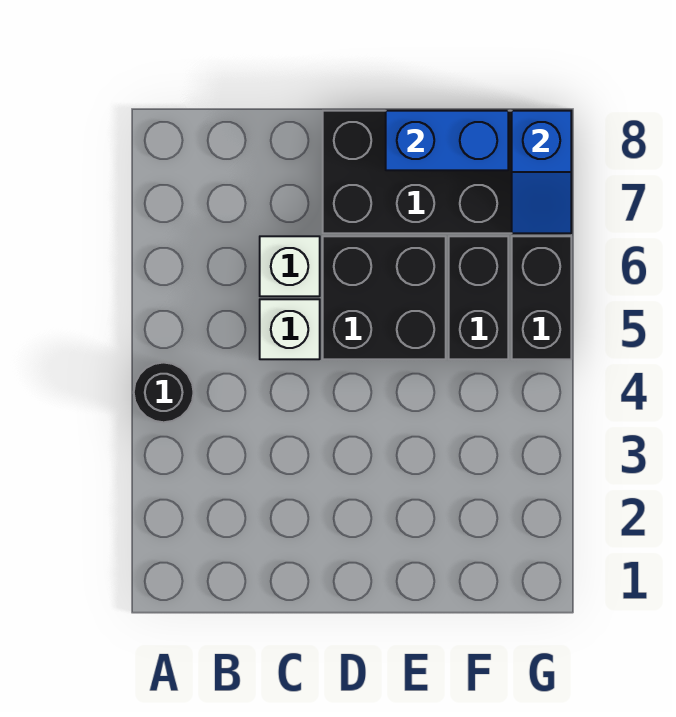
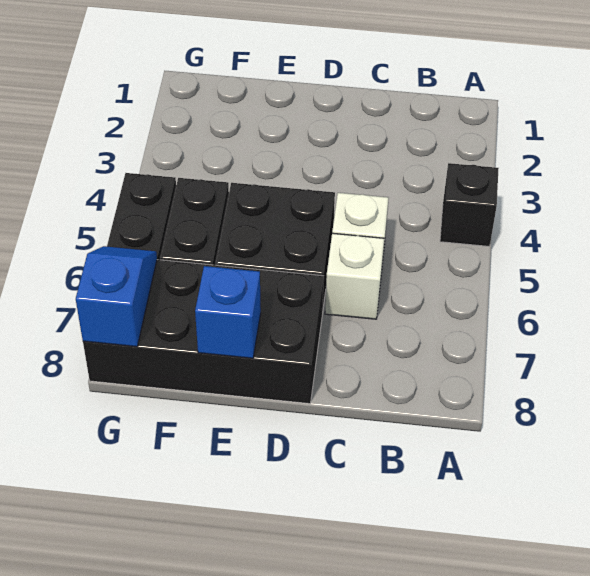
black round brick A4 level 1 -> black brick A4 level 1
blue brick E8:F8 level 2 -> blue brick E8 level 2

